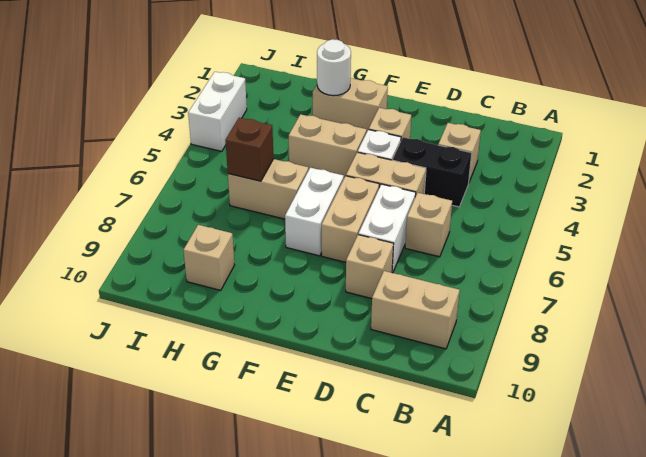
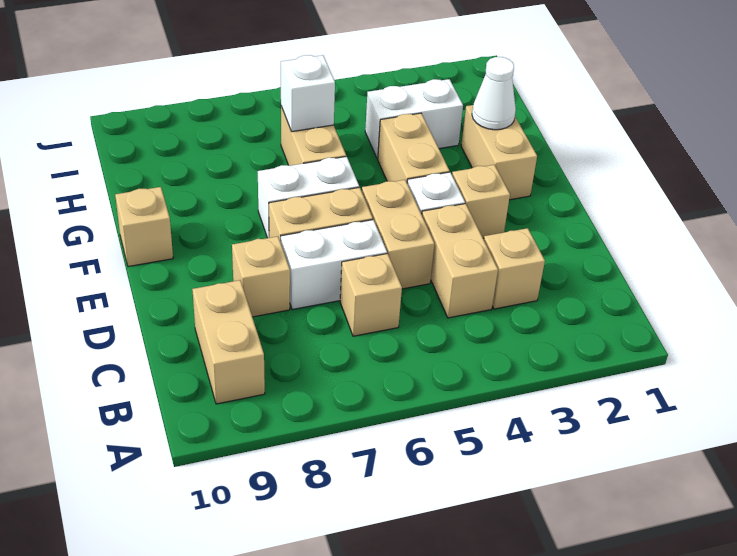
black brick C4:D4 level 1 -> tan brick C4:D4 level 1
white round brick G2 level 2 -> white cone G2 level 2
brown brick H6 level 2 -> white brick H6 level 2
tan brick H9 level 1 -> tan brick F10 level 1
white brick J3:J4 level 1 -> white brick H3:H4 level 1

